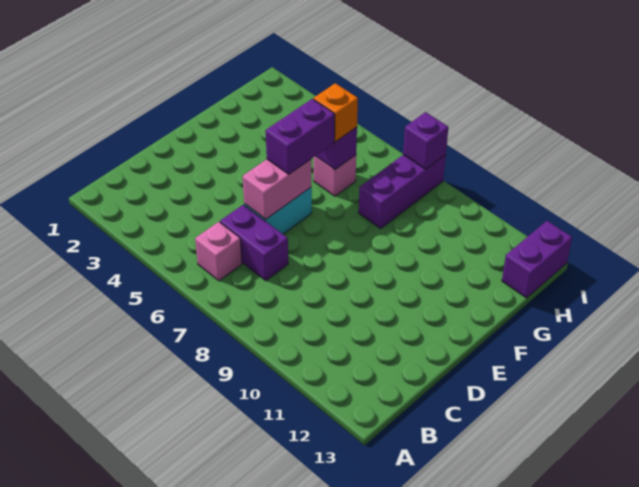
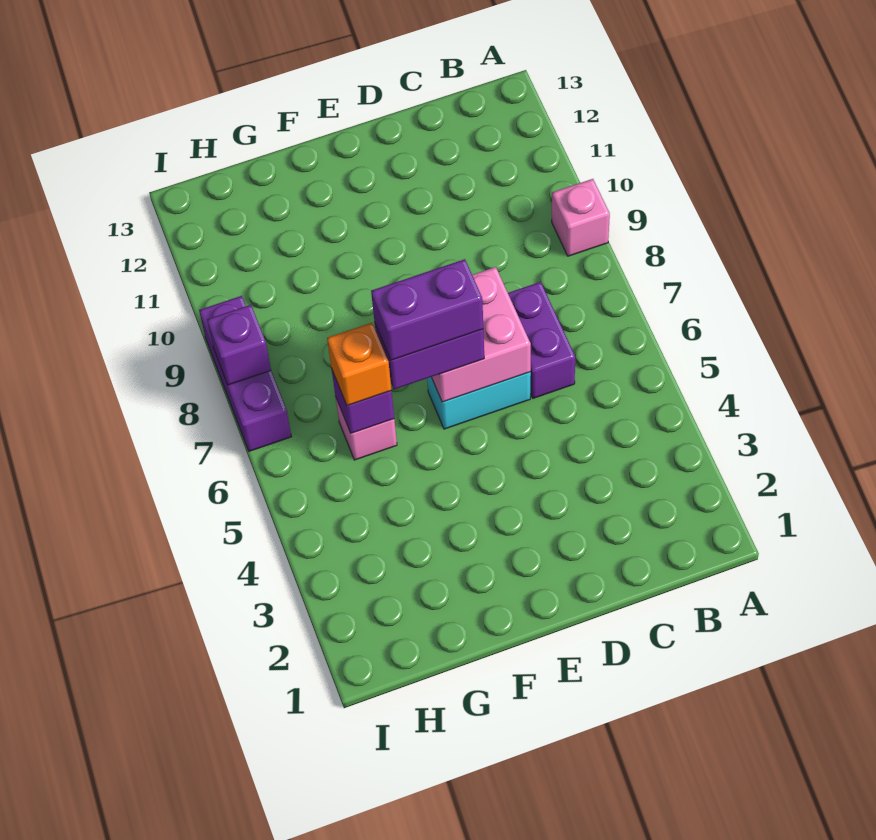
pink brick B6 level 1 -> pink brick A9 level 1
pink brick D6:E6 level 2 -> pink brick D6:E7 level 2
purple brick G8:I8 level 1 -> purple brick I7:I9 level 1
purple brick H13:I13 level 1 -> purple brick E6:F6 level 4

